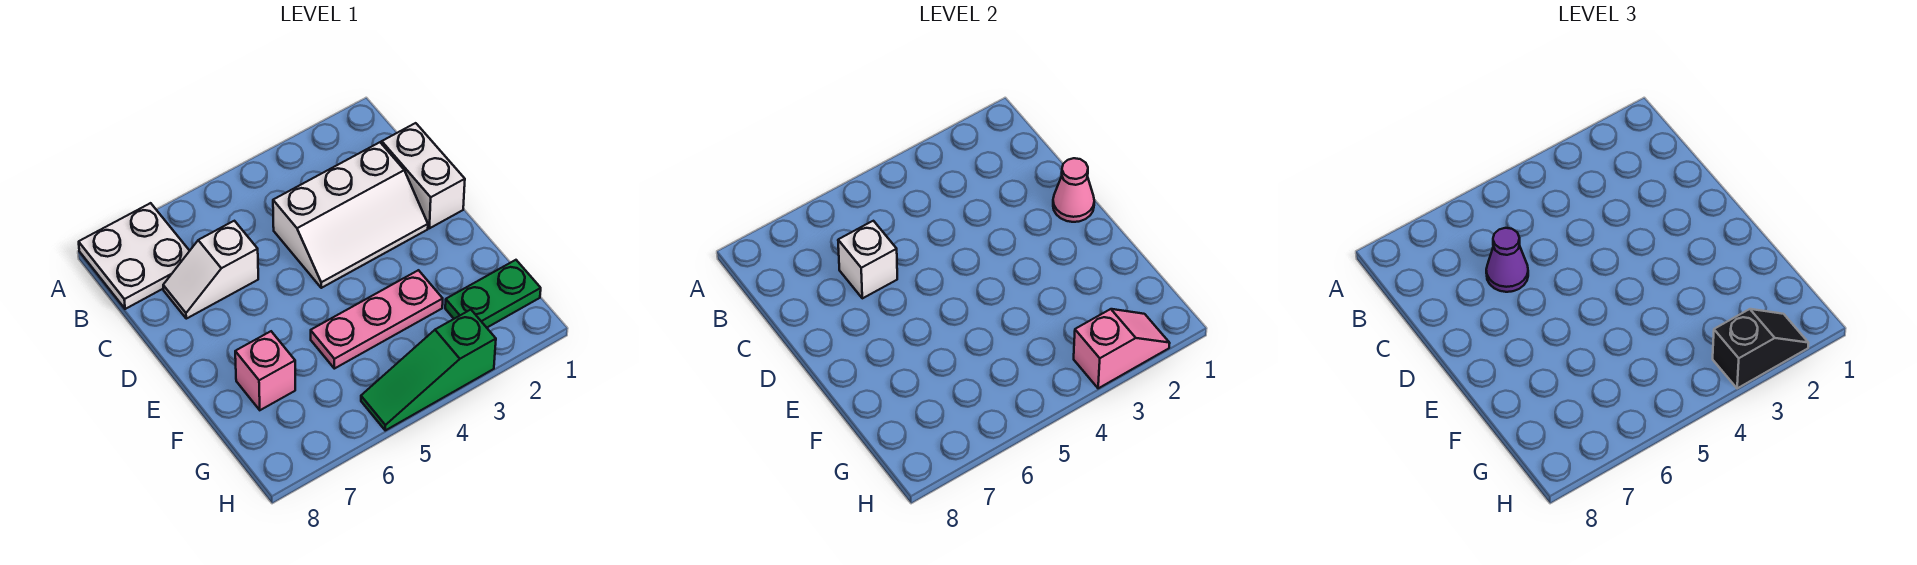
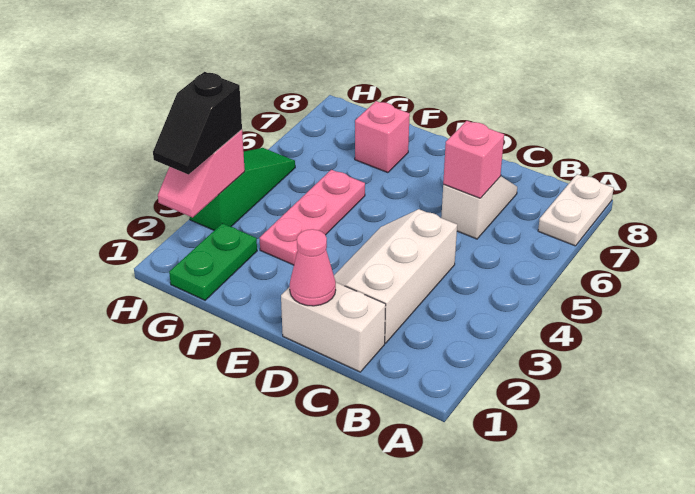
white plate A7:B8 level 1 -> white plate A7:A8 level 1
white brick C6 level 2 -> pink brick C6 level 2
purple cone C6 level 3 -> none

